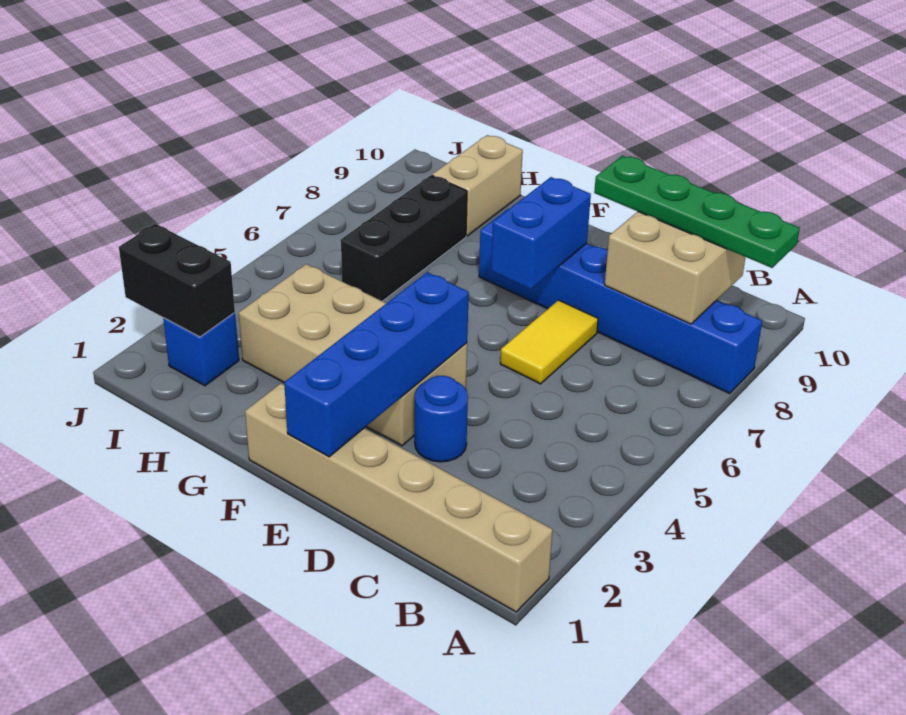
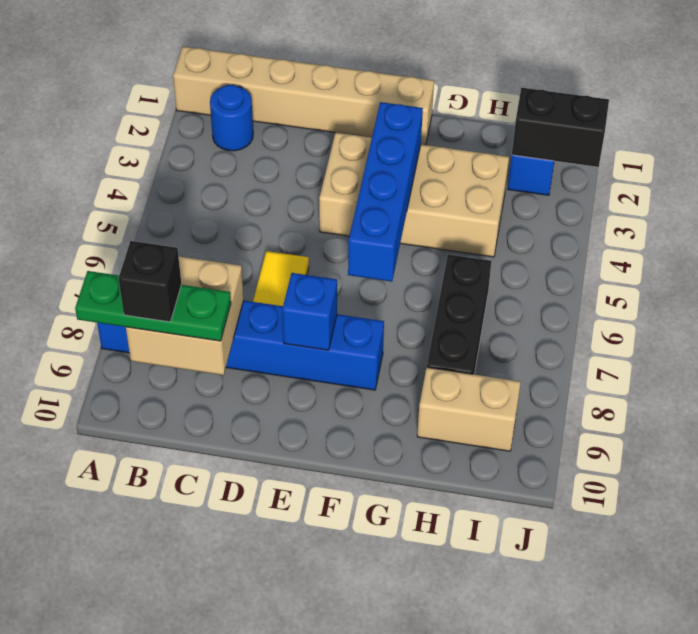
green plate A9:D9 level 3 -> green plate A9:C9 level 3
none -> black brick B9 level 4
blue round brick D3 level 1 -> blue round brick B2 level 1
blue brick E1:E4 level 2 -> blue brick F3:F6 level 2
blue brick E7:E8 level 2 -> blue brick E8 level 2
tan brick H9:H10 level 1 -> tan brick H9:I9 level 1

